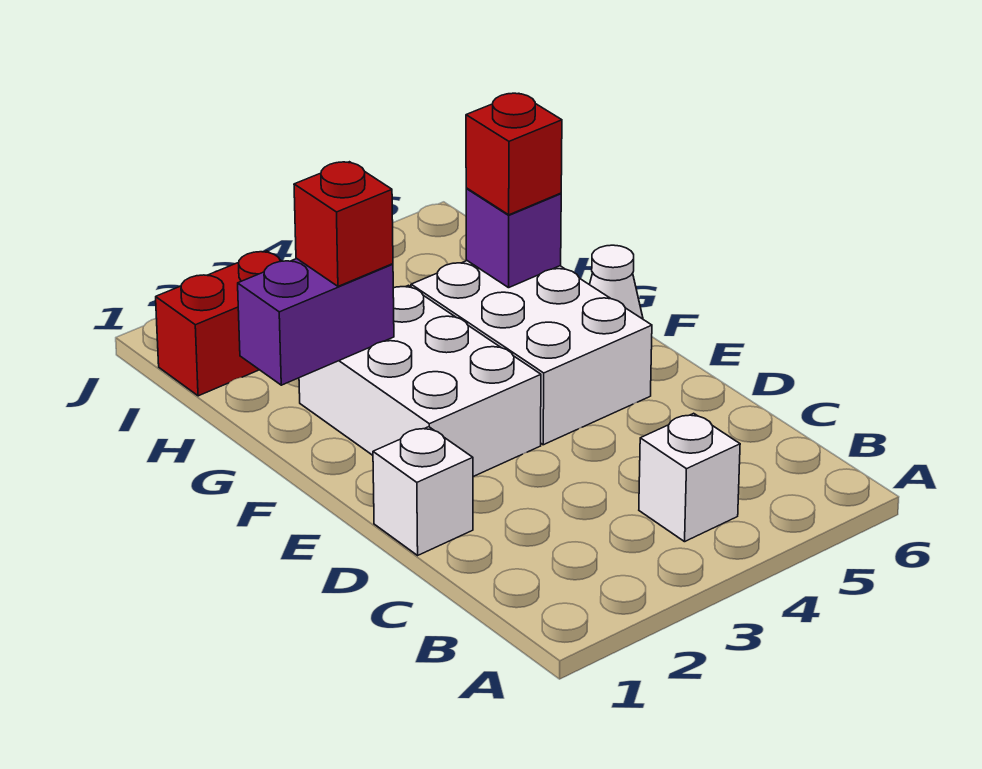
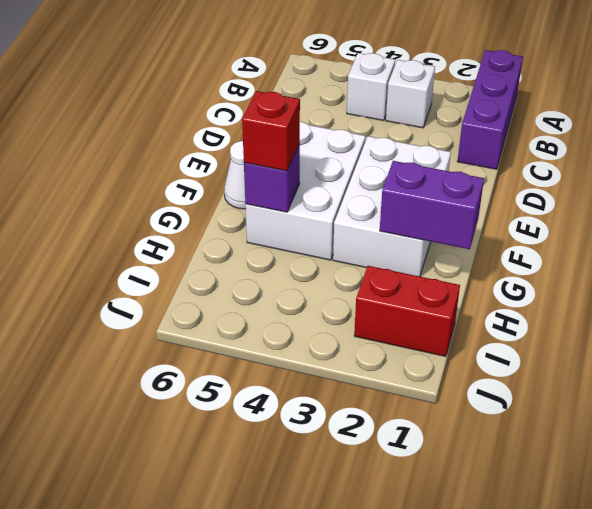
none -> purple brick A1:C1 level 1
white brick D1 level 1 -> white brick B3 level 1
red brick G2 level 3 -> none

